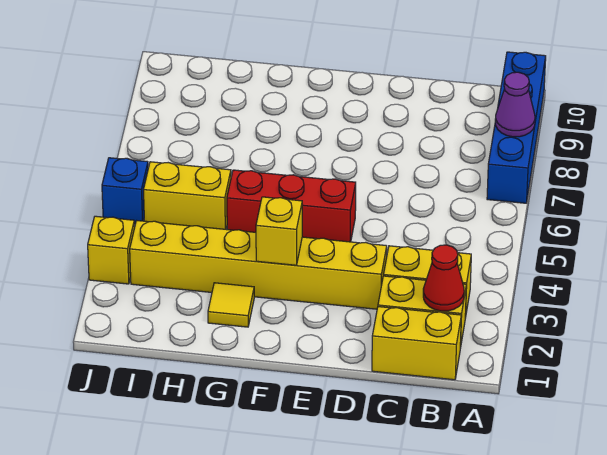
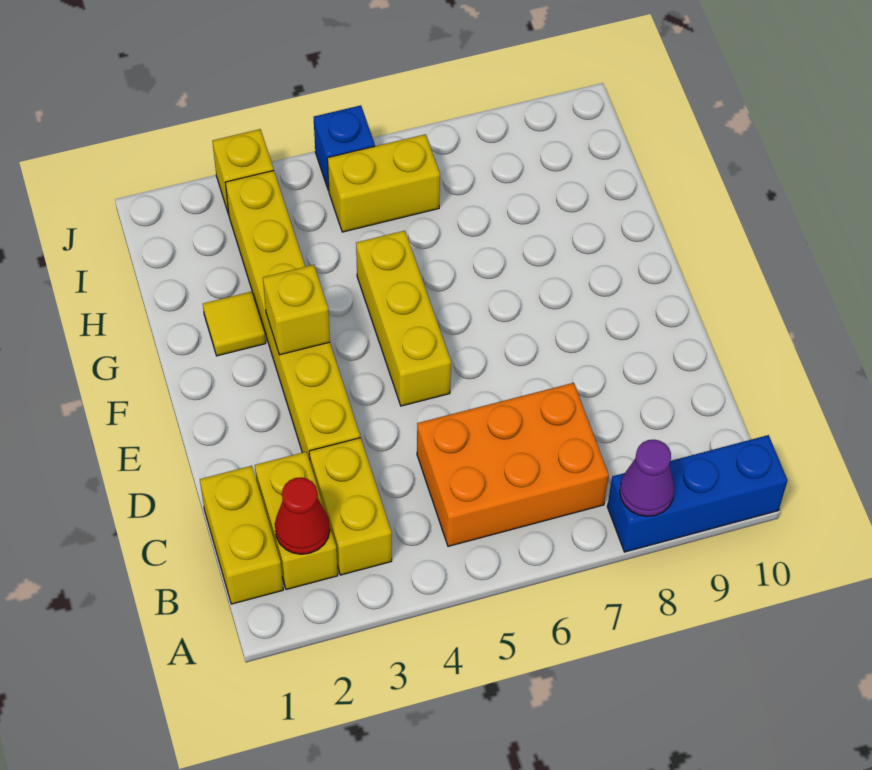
blue brick A7:A10 level 1 -> blue brick A8:A10 level 1
none -> orange brick B5:C7 level 1
red brick E5:G5 level 1 -> yellow brick E5:G5 level 1
yellow brick H5:I5 level 1 -> yellow brick I5:I6 level 1

